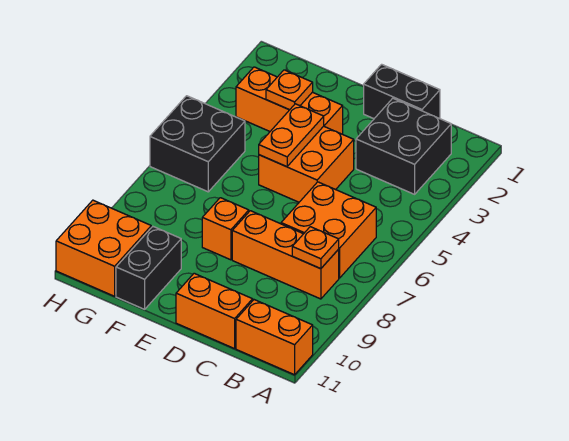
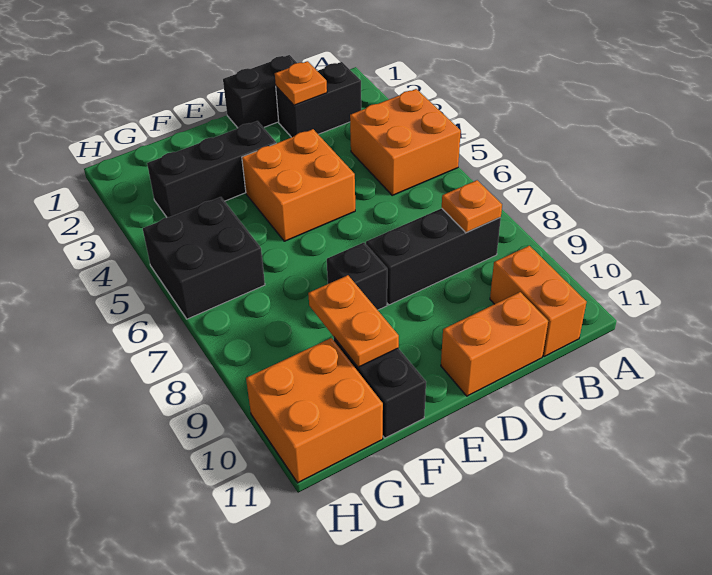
orange brick A11:B11 level 1 -> orange brick B10:B11 level 1
black brick B2:C3 level 1 -> black brick B2:C2 level 1
orange brick B6:C7 level 1 -> orange brick A4:B5 level 1
orange brick B8:D8 level 1 -> black brick B8:D8 level 1
orange brick E3:G3 level 1 -> black brick E3:G3 level 1
orange plate E4:E5 level 2 -> orange plate F9:F10 level 2
orange brick E8 level 1 -> black brick E8 level 1
orange plate F3 level 2 -> orange plate C2 level 2

